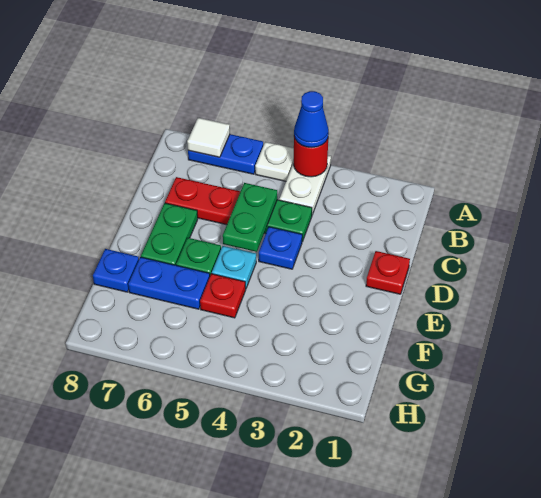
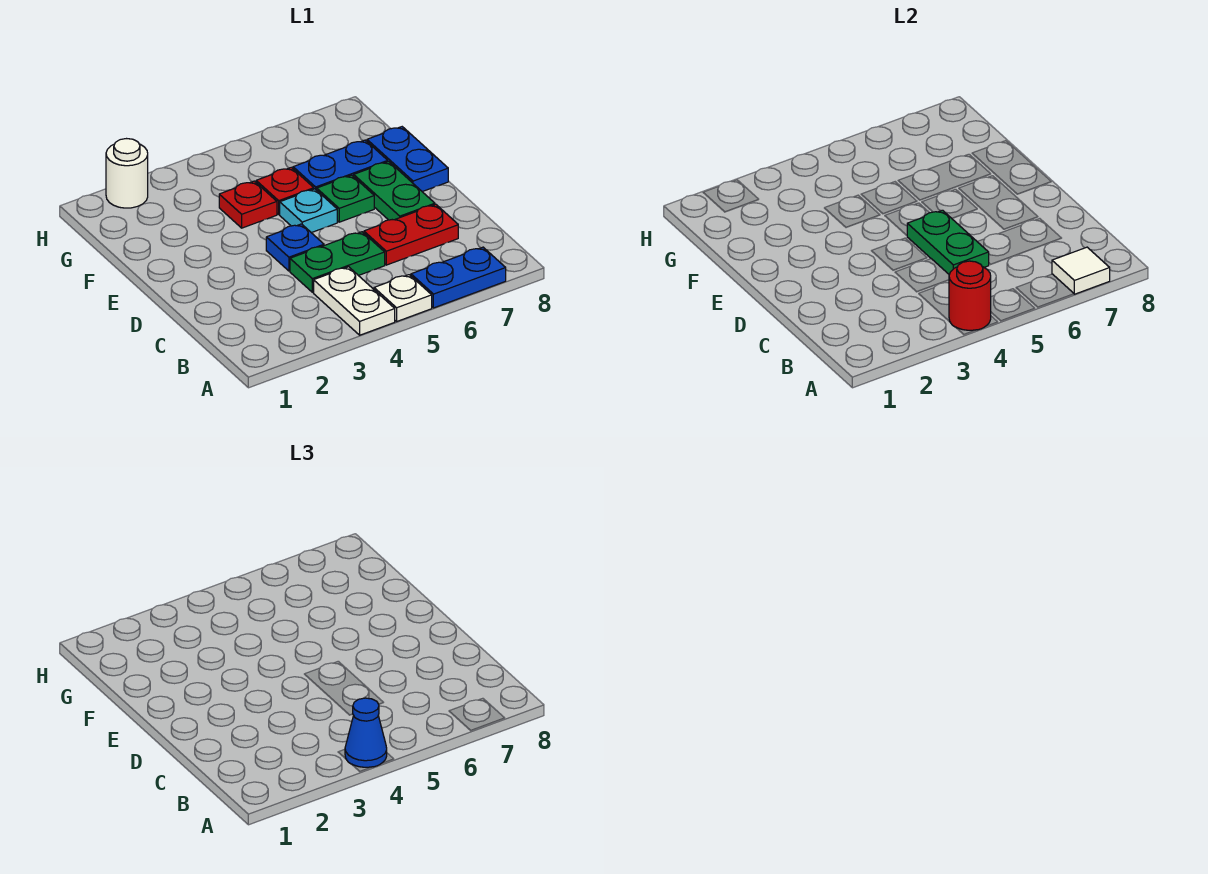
red plate D1 level 1 -> red plate F4 level 1
blue plate F8 level 1 -> blue plate E8:F8 level 1
none -> white round brick H2 level 1

